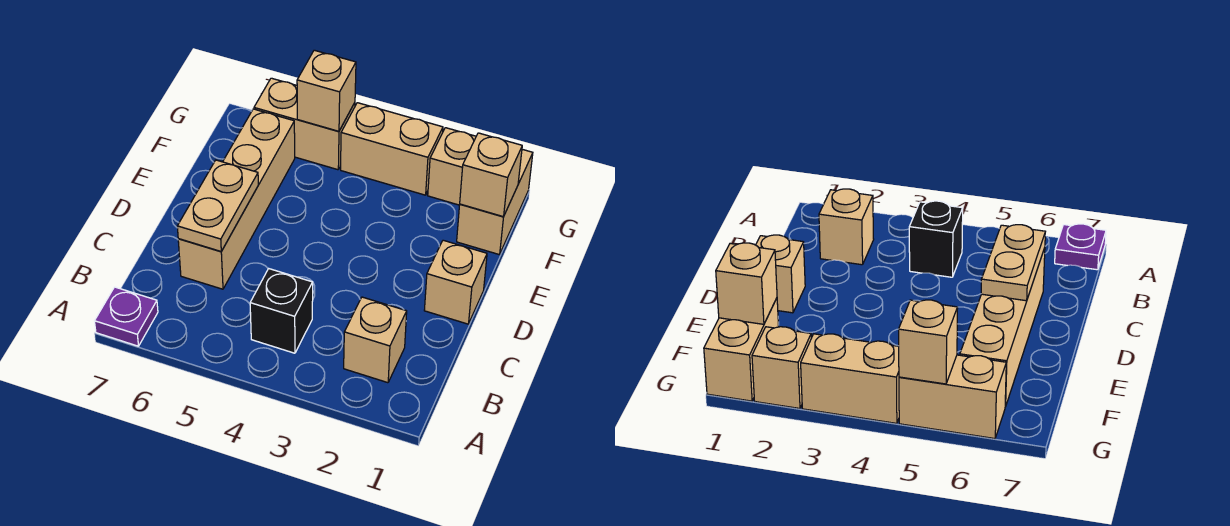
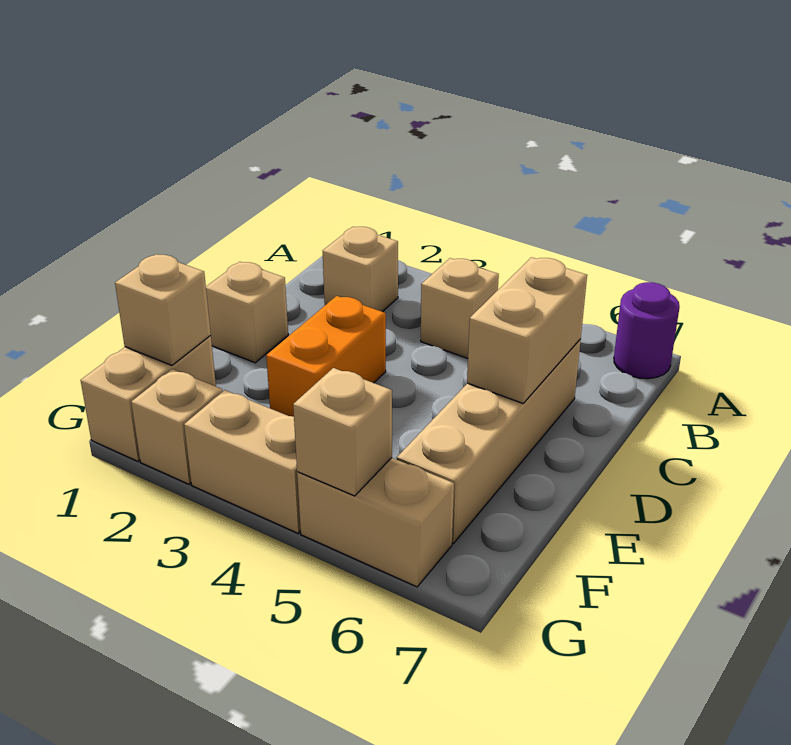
purple plate A7 level 1 -> purple round brick A7 level 1
black brick B4 level 1 -> tan brick B4 level 1
tan plate C6:D6 level 2 -> tan brick C6:D6 level 2
none -> orange brick D3:E3 level 1

